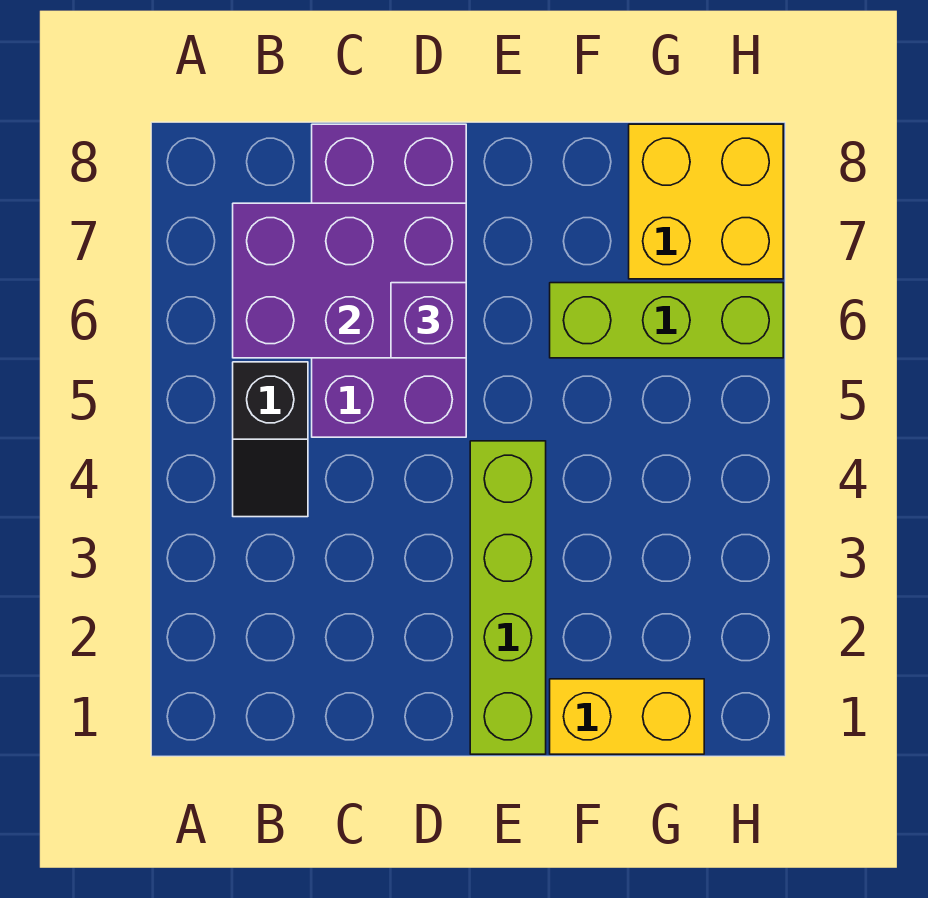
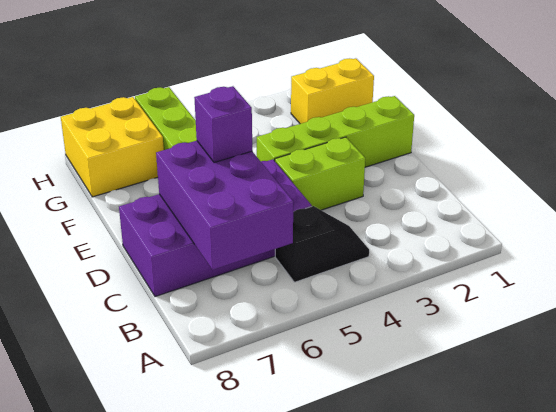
none -> lime brick D3:D4 level 1
yellow brick F1:G1 level 1 -> yellow brick G1:G2 level 1

